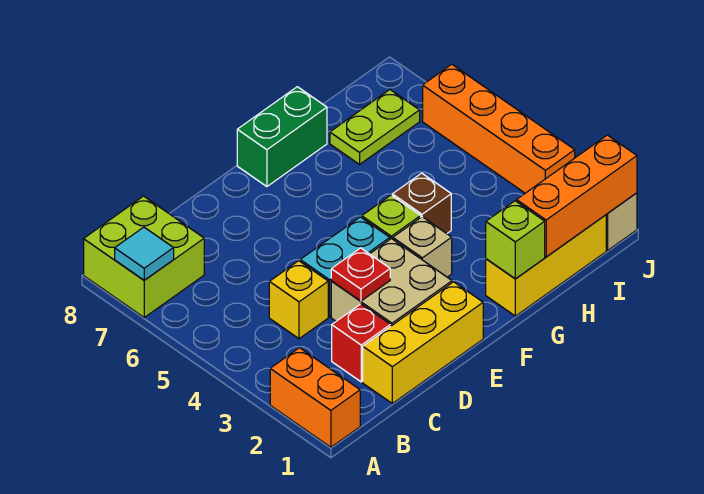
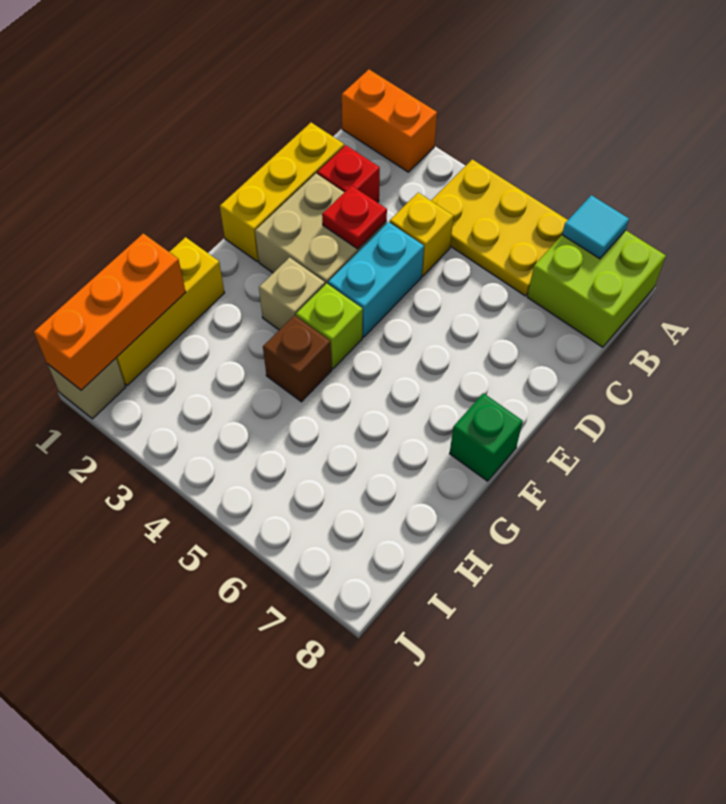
none -> yellow plate A4:B6 level 1
green brick F8:G8 level 1 -> green brick F8 level 1
lime brick G1 level 2 -> none
lime plate H7:I7 level 1 -> none
orange brick J3:J6 level 1 -> none

